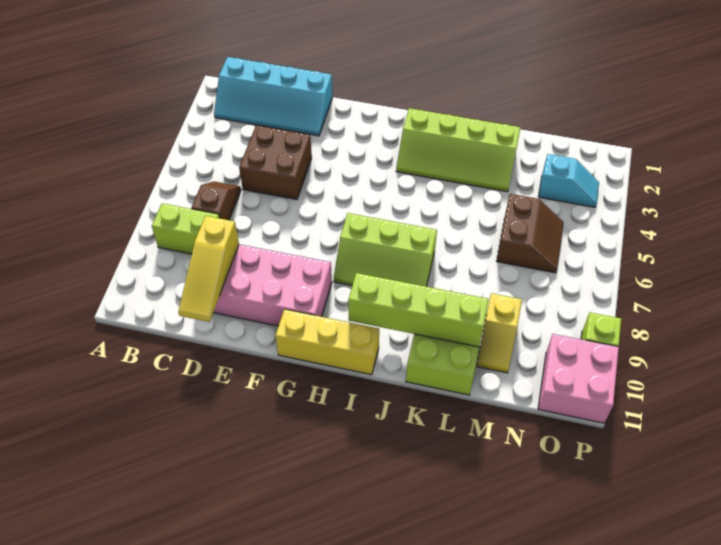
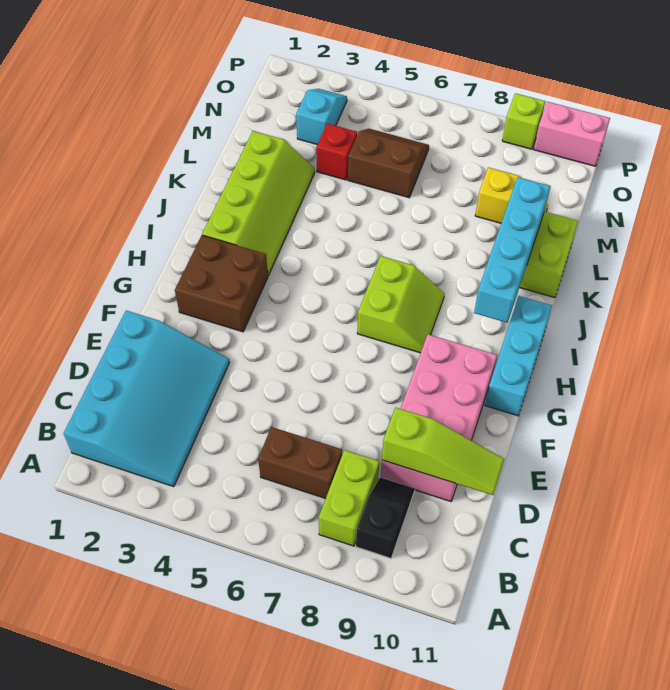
cyan slope B1:E2 level 1 top 1 -> cyan slope B1:E3 level 1 top 1
none -> black slope B9:C9 level 1 top B
brown slope C6:C7 level 1 top 7 -> brown brick C6:C7 level 1
brown brick D4:E5 level 1 -> brown brick G2:H3 level 1
yellow slope D9:D11 level 2 top 9 -> lime slope D9:D11 level 2 top 9
yellow brick G11:I11 level 1 -> cyan brick G11:I11 level 1
lime slope H7:J8 level 1 top 7 -> lime slope H7:I8 level 1 top 7
lime brick I10:L10 level 2 -> cyan brick I10:L10 level 2
none -> red brick M4 level 1
pink brick O10:P11 level 1 -> pink brick P10:P11 level 1

